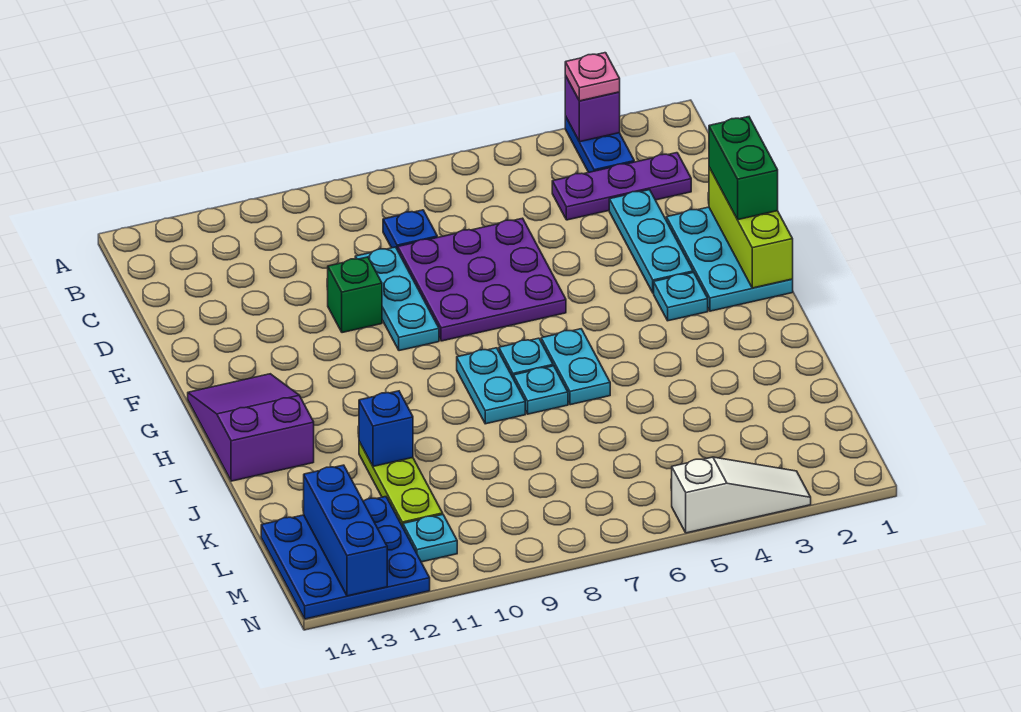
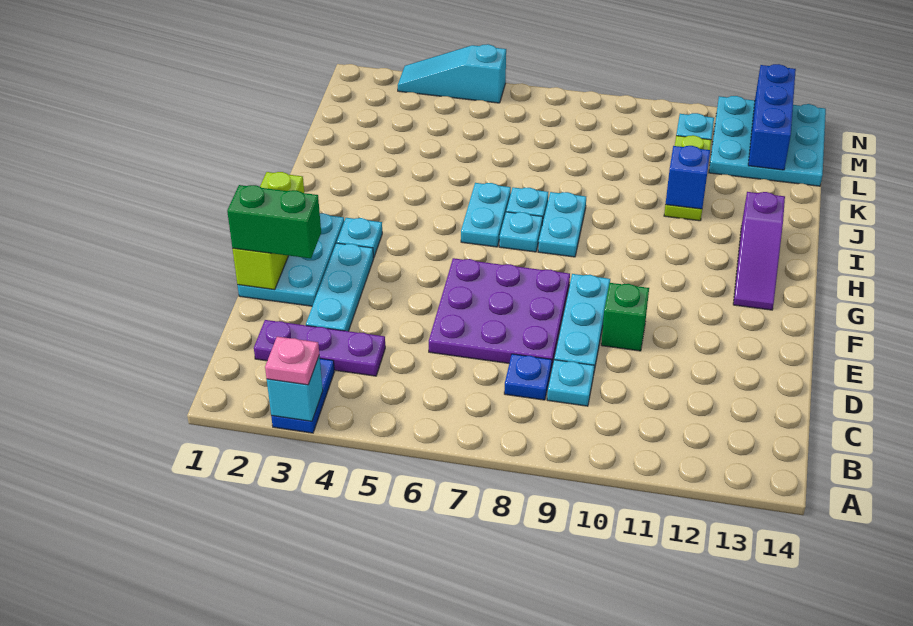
purple brick A3 level 2 -> cyan brick A3 level 2
none -> cyan plate C9 level 1
green brick E1:F1 level 3 -> green brick E1:E2 level 3
purple slope G13:I14 level 1 top I -> purple slope G13:I13 level 1 top I
blue plate L12:N14 level 1 -> cyan plate L12:N14 level 1
white slope N3:N5 level 1 top 5 -> cyan slope N3:N5 level 1 top 5

